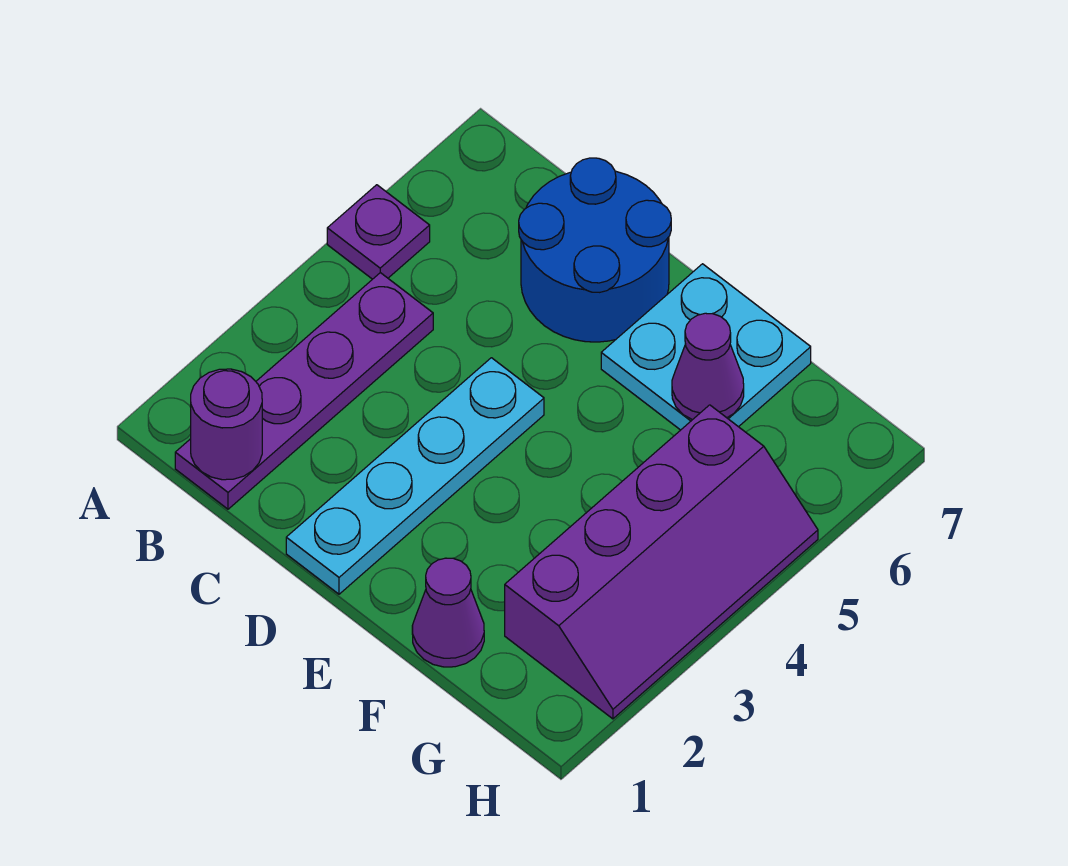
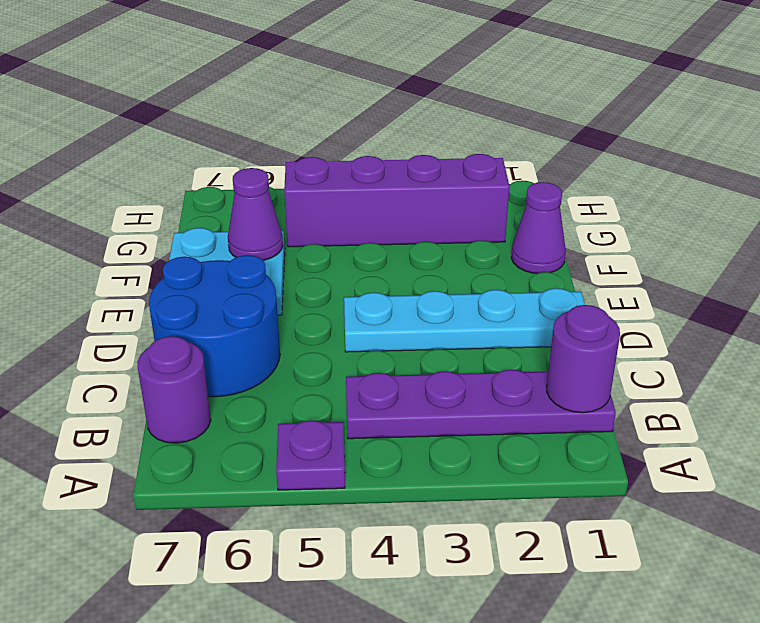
none -> purple round brick B7 level 1

